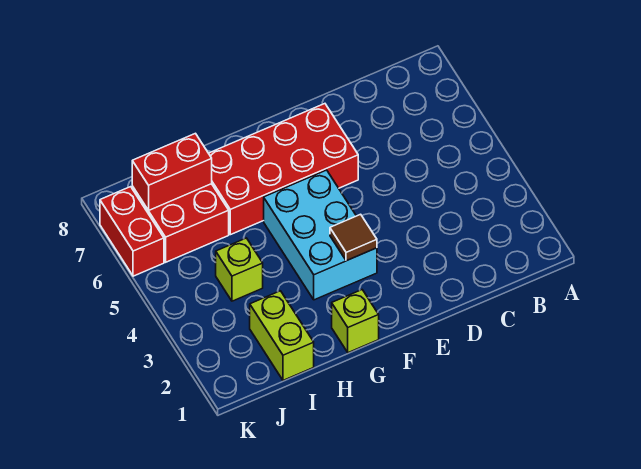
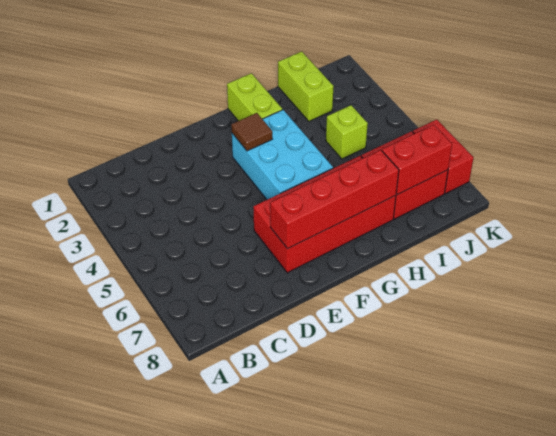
none -> red brick E7:H7 level 2
lime brick G1 level 1 -> lime brick G1:G2 level 1

